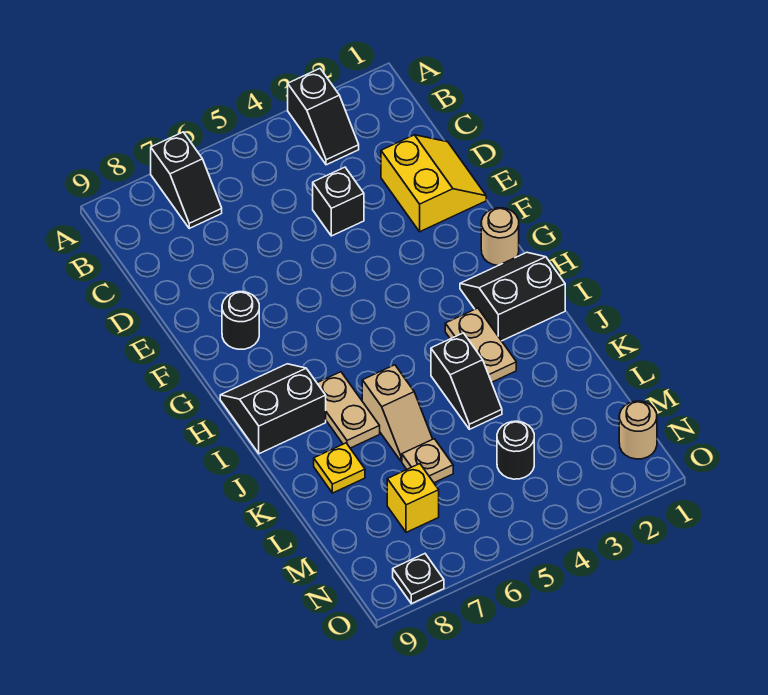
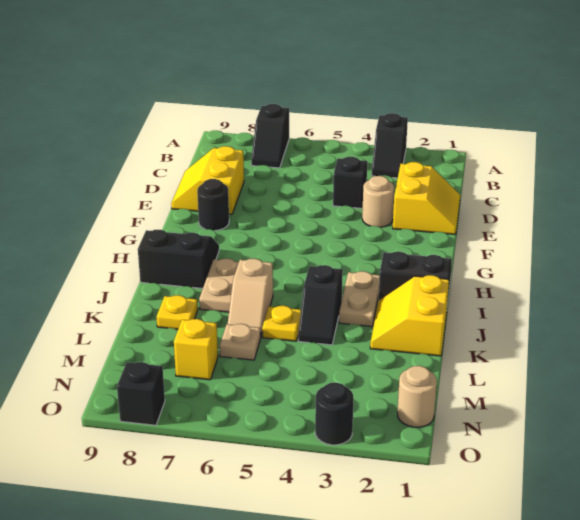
none -> yellow slope D8:E9 level 1 top 8
tan round brick G1 level 1 -> tan round brick E3 level 1
none -> yellow slope J1:K2 level 1 top 1
none -> yellow plate K5 level 1
black round brick M4 level 1 -> black round brick O3 level 1
black plate O8 level 1 -> black brick O8 level 1

